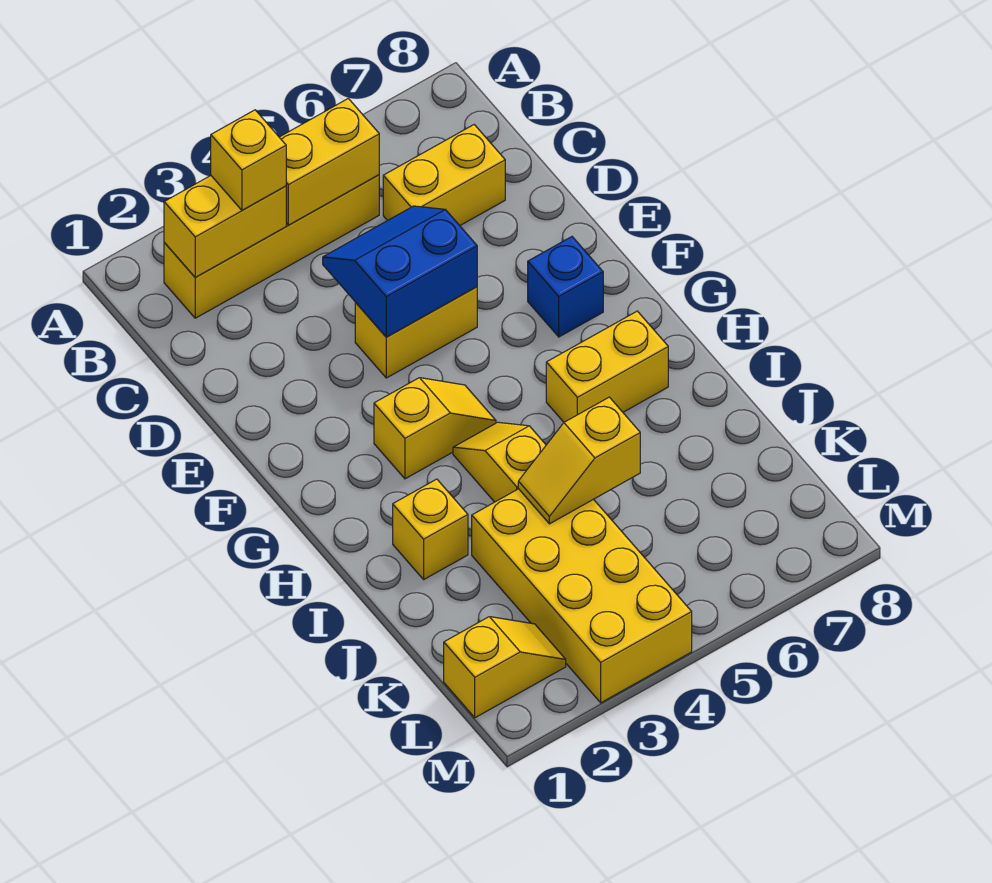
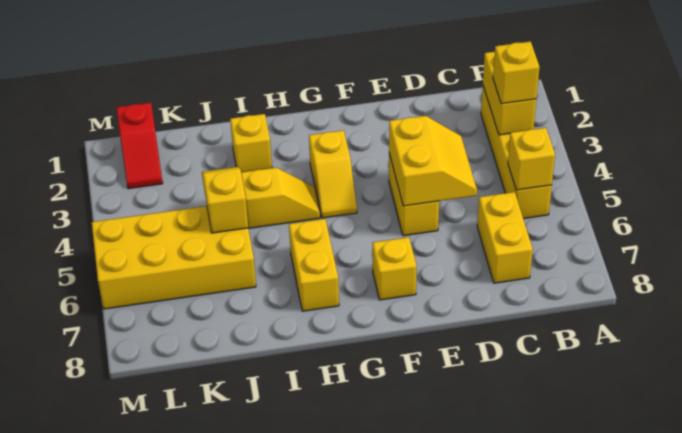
yellow brick B4:B5 level 2 -> yellow brick B5 level 2
blue slope D4:E5 level 2 top E -> yellow slope D4:E5 level 2 top E
blue brick F7 level 1 -> yellow brick F7 level 1
yellow brick J3:M4 level 1 -> yellow brick J5:M6 level 1
yellow slope L1:L2 level 1 top 1 -> red slope L1:L2 level 1 top 1

